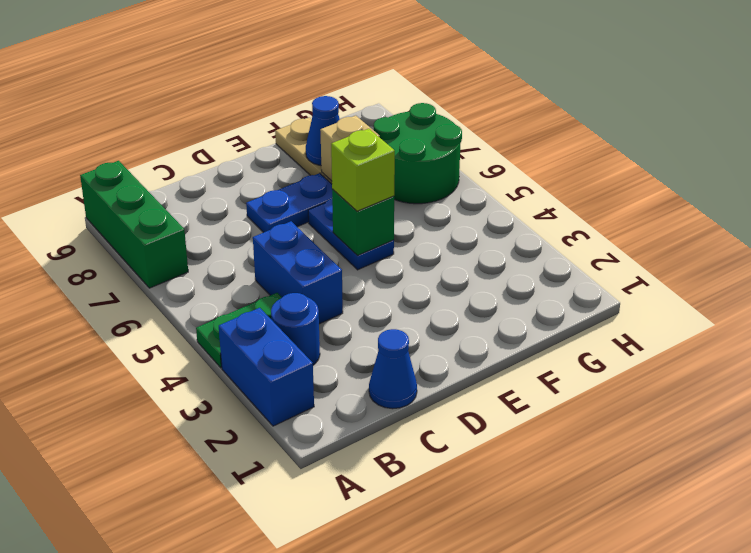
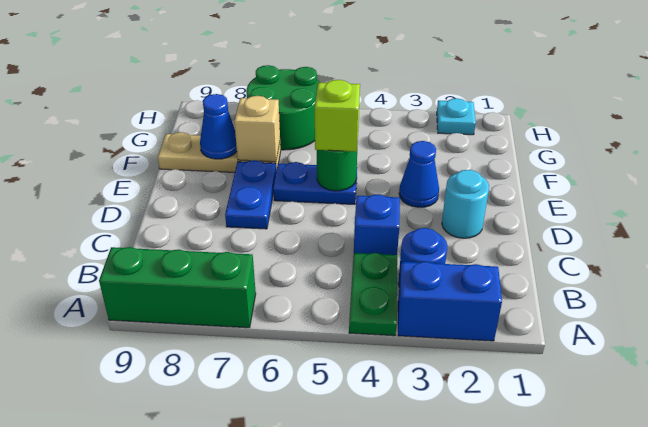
blue cone C1 level 1 -> blue cone E3 level 1
blue brick C4:C5 level 1 -> blue brick C4 level 1
none -> cyan round brick D2 level 1
green brick E5 level 2 -> green round brick E5 level 2
none -> cyan plate H2 level 1

